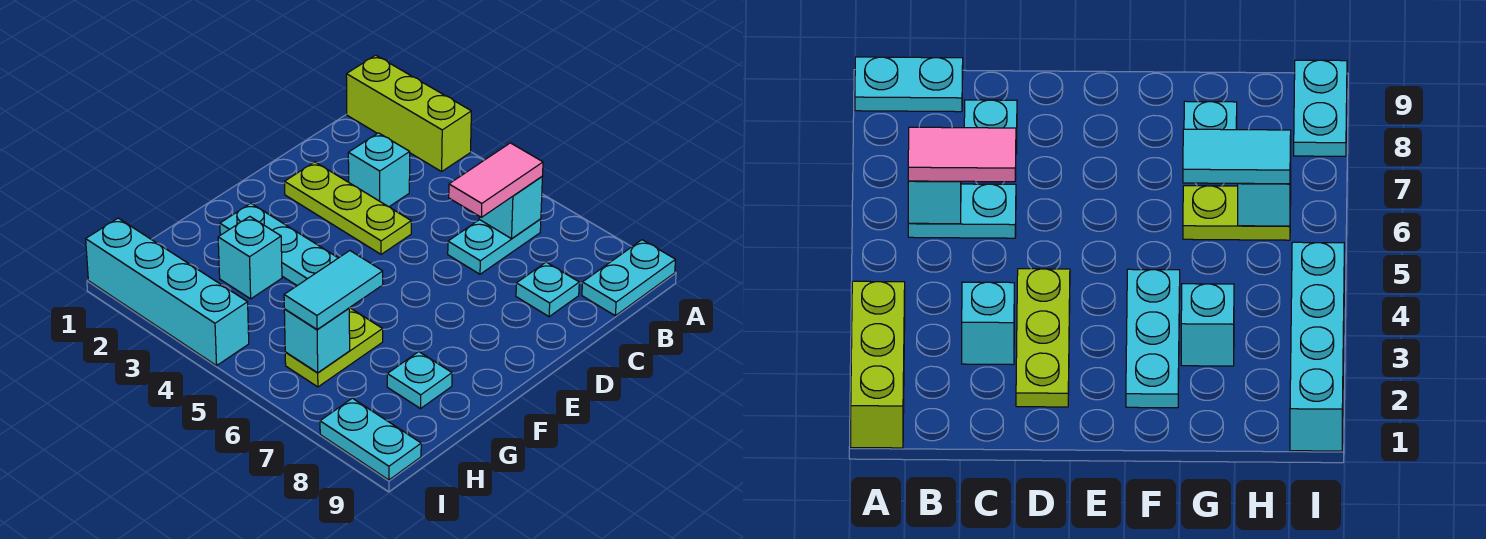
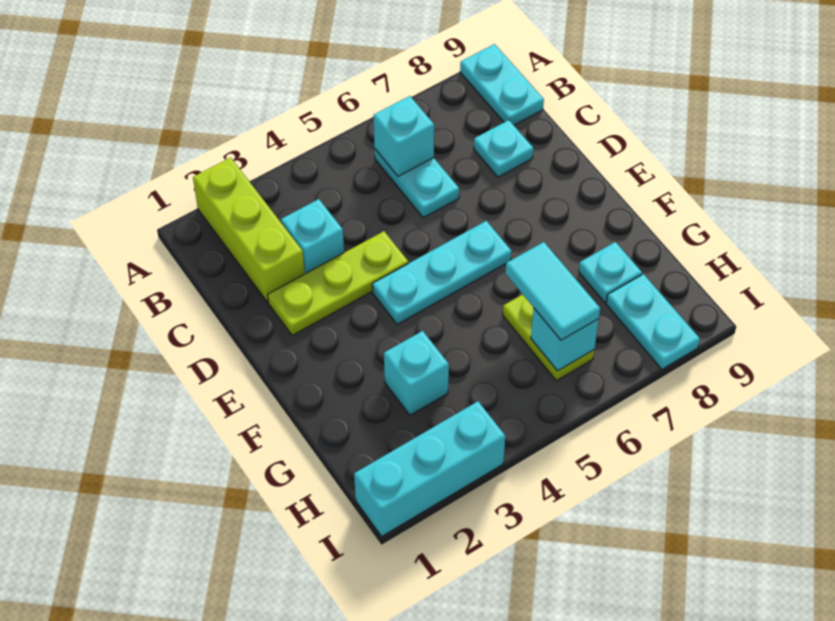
lime brick A1:A3 level 1 -> lime brick A2:C2 level 1
pink tile B6:C6 level 3 -> none
cyan plate F2:F4 level 1 -> cyan plate E4:E6 level 1
cyan brick I1:I4 level 1 -> cyan brick I1:I3 level 1
cyan plate I8:I9 level 1 -> cyan plate H8:I8 level 1

